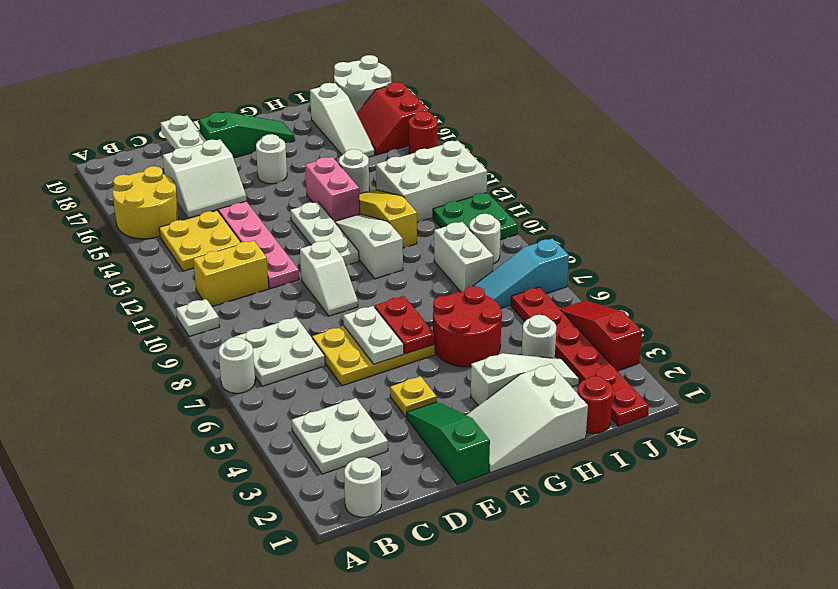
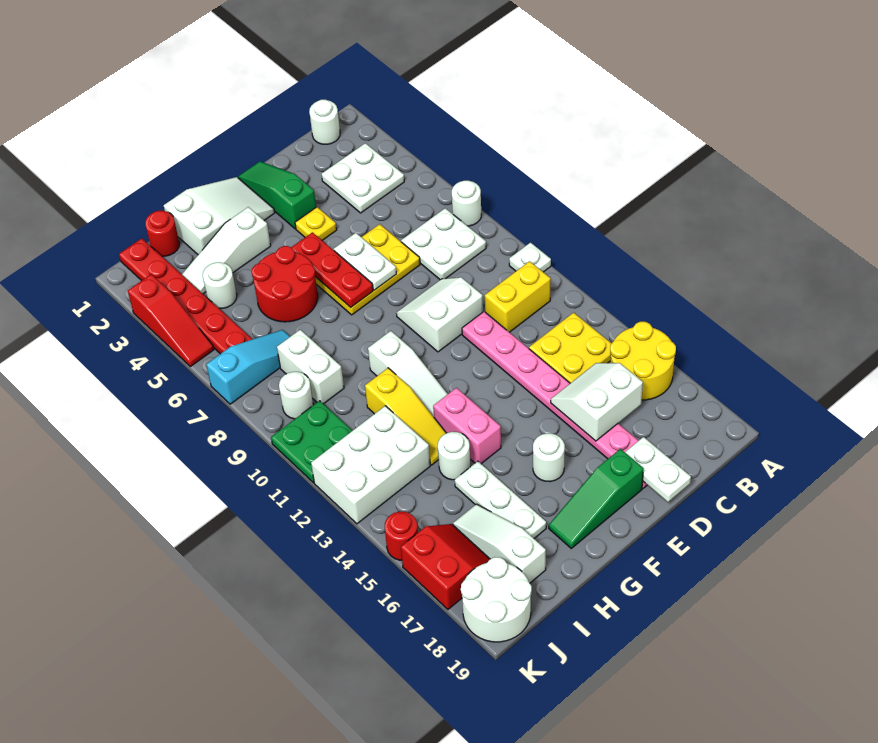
green slope E1:E3 level 1 top 1 -> green slope E1:E3 level 1 top 3
white slope E9:E10 level 1 top 10 -> white slope D9:E10 level 1 top 10
red plate F6:F7 level 2 -> red plate F5:F7 level 2
white plate F11:F13 level 1 -> white plate H15:H17 level 1

